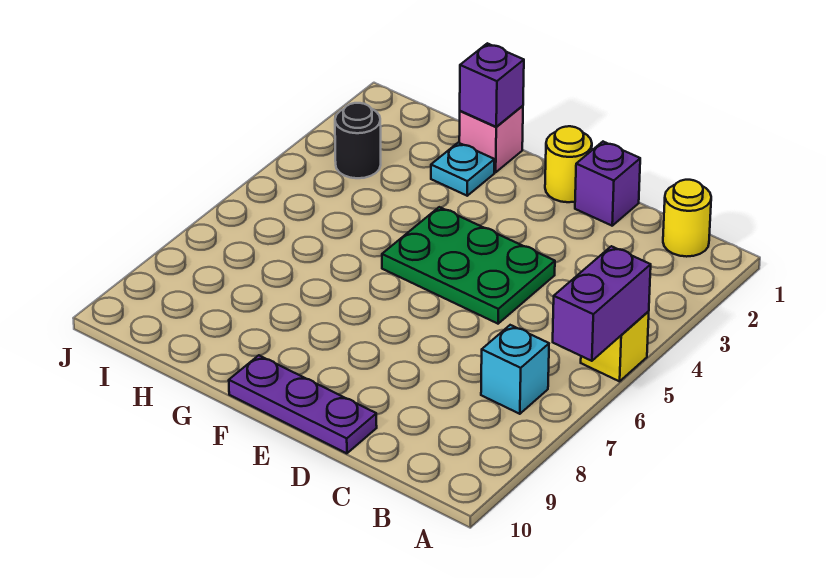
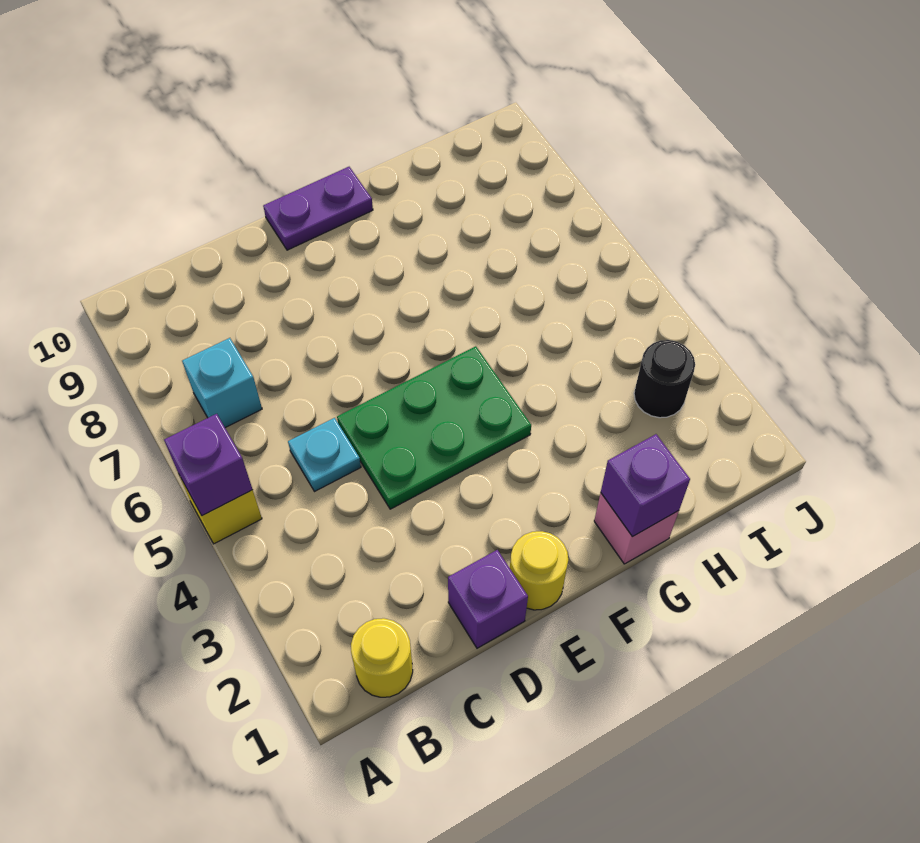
purple brick A5:A6 level 2 -> purple brick A5 level 2
purple plate D10:F10 level 1 -> purple plate E10:F10 level 1
cyan plate G2 level 1 -> cyan plate C5 level 1

